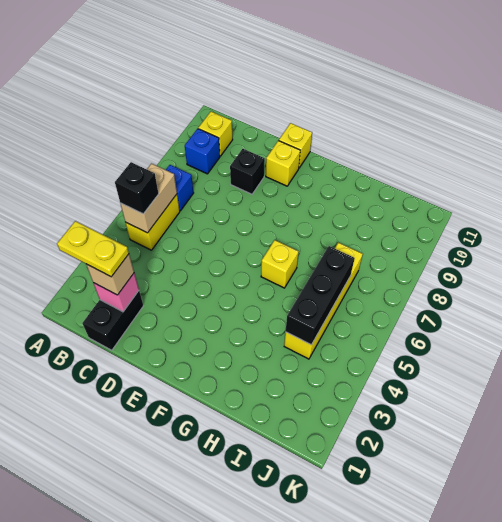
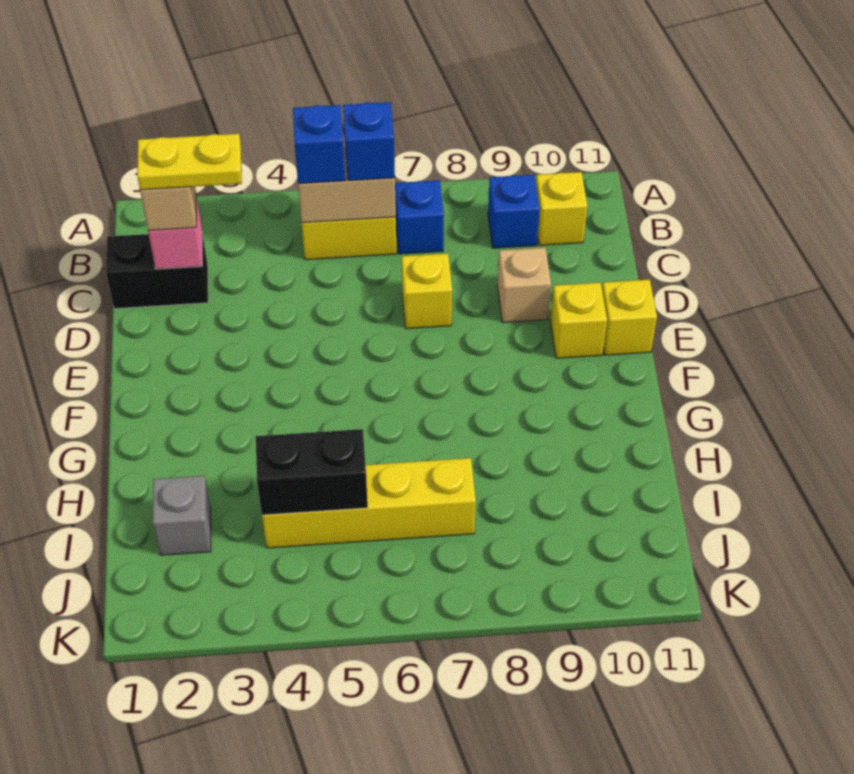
yellow plate B2:C2 level 4 -> yellow plate C2:C3 level 4
black brick B5 level 3 -> blue brick B5 level 3
none -> blue brick B6 level 3
black brick D9 level 1 -> tan brick D9 level 1
yellow brick G6 level 1 -> yellow brick D7 level 1
none -> grey brick I2 level 1
black brick I4:I6 level 2 -> black brick I4:I5 level 2

